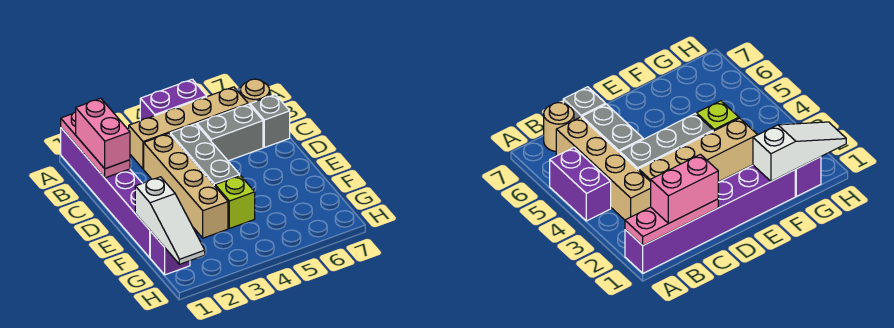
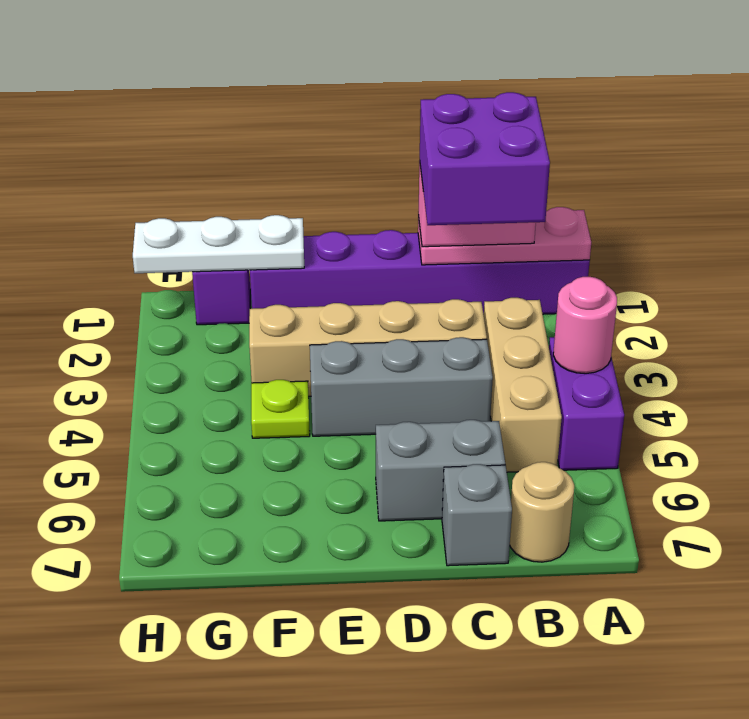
none -> pink round brick A4 level 2
none -> purple brick B1:C2 level 4
tan brick B3:B6 level 1 -> tan brick B3:B5 level 1
grey brick C5:C6 level 1 -> grey brick C6:D6 level 1
white slope F1:H1 level 2 top F -> white plate F1:H1 level 2
lime brick F4 level 1 -> lime plate F4 level 1

